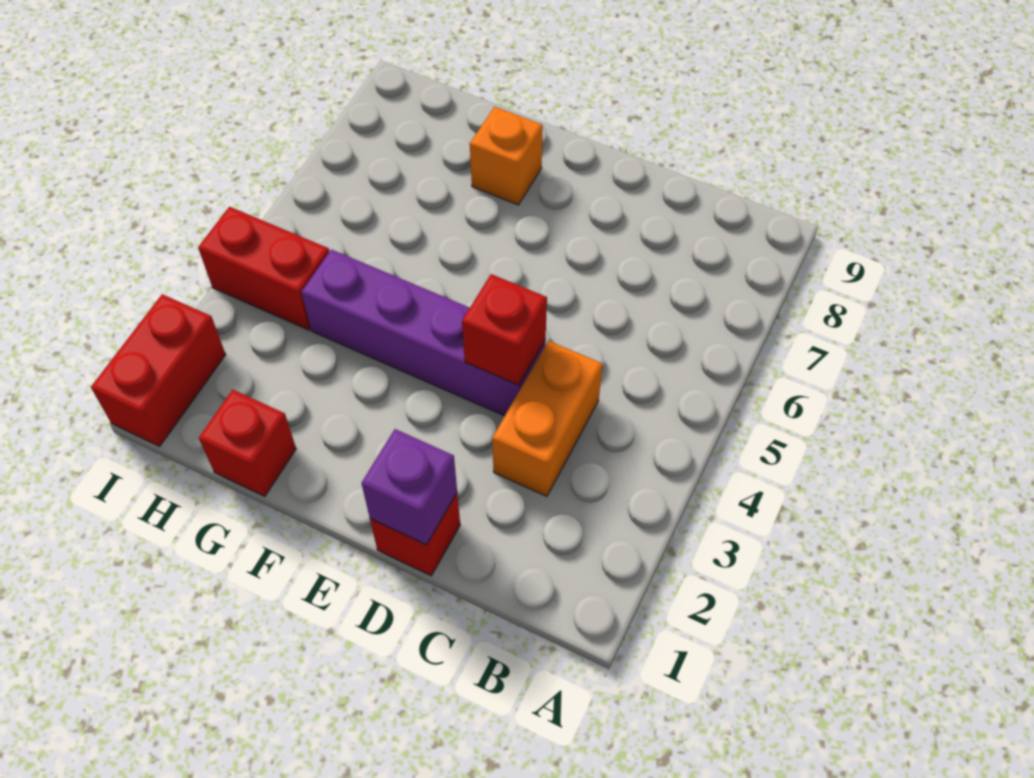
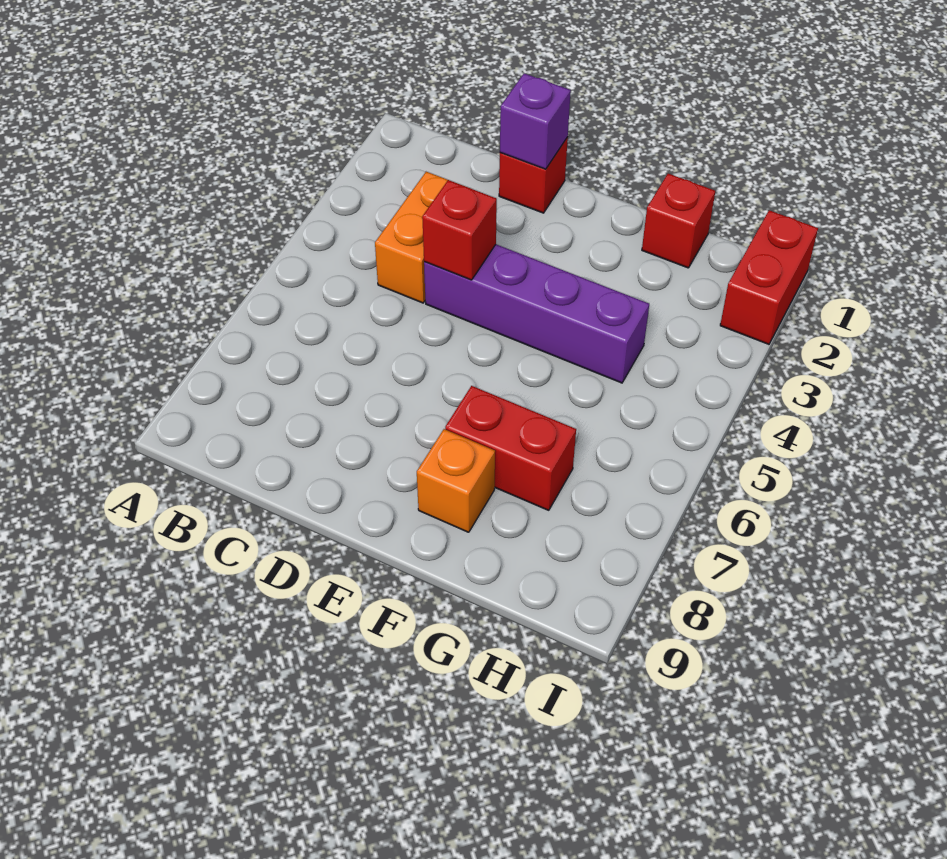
red brick H4:I4 level 1 -> red brick F7:G7 level 1

